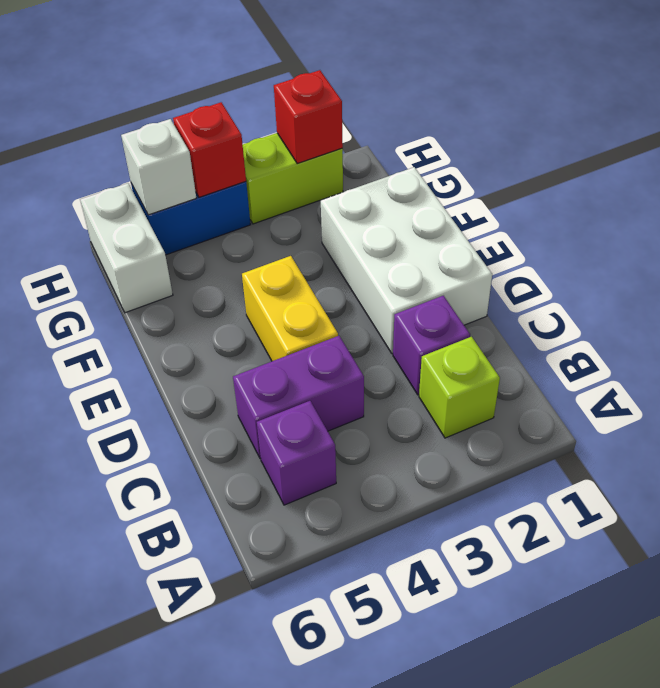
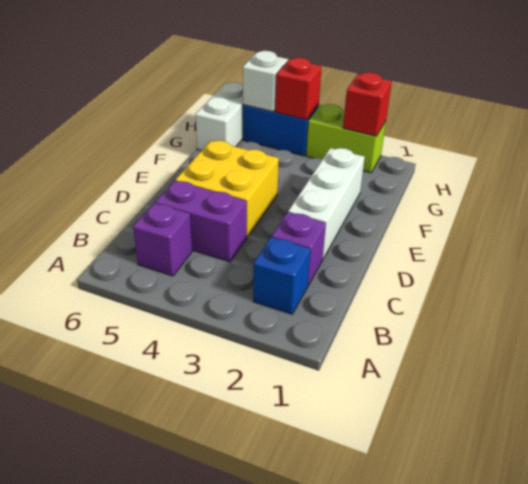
lime brick B2 level 1 -> blue brick B2 level 1
white brick D1:F2 level 1 -> white brick D2:F2 level 1
yellow brick D4:E4 level 1 -> yellow brick D4:E5 level 1

